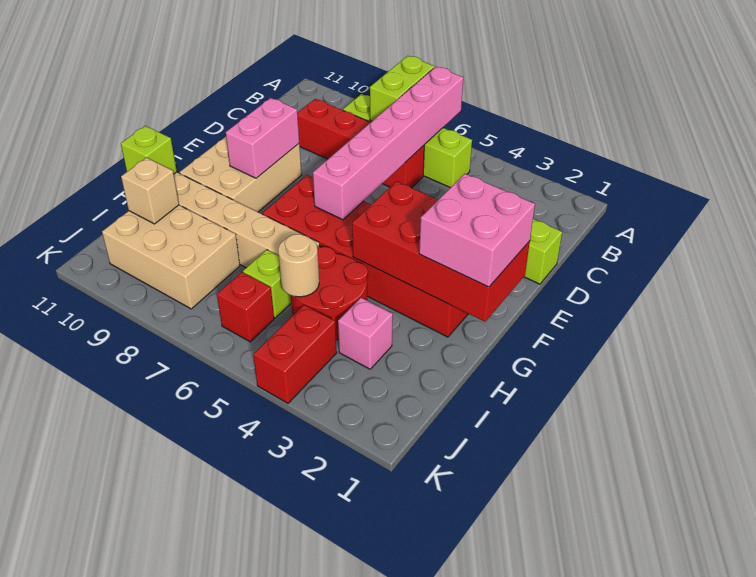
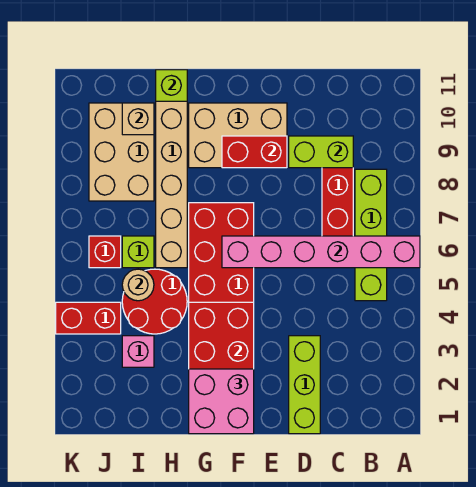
lime brick A7:B7 level 2 -> lime brick C9:D9 level 2
pink brick E9:F9 level 2 -> red brick E9:F9 level 2

